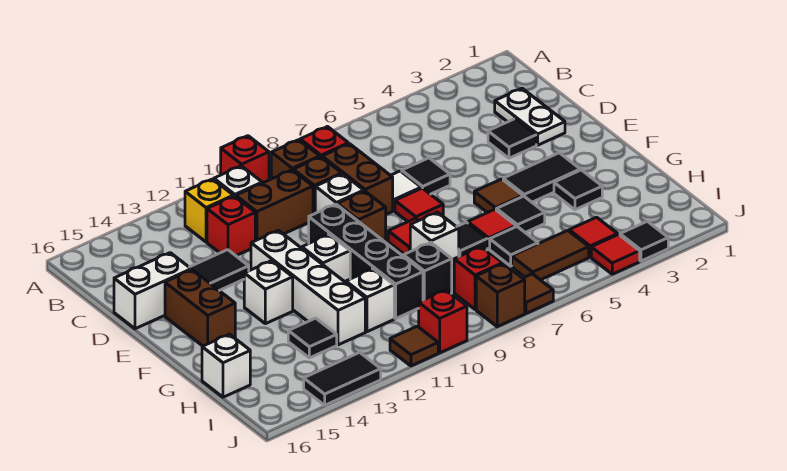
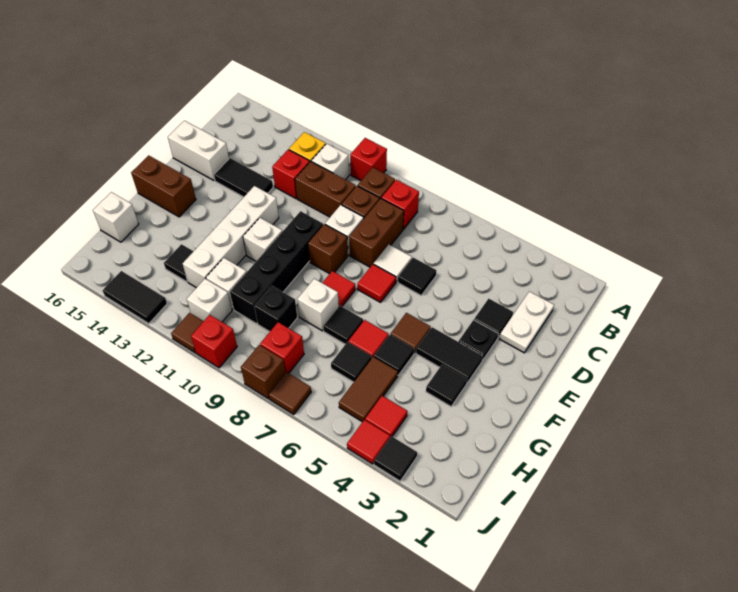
none -> black plate E3 level 1
brown brick E15:F15 level 1 -> brown brick F15:F16 level 1
white brick F13 level 1 -> white brick I11 level 1
brown tile I5:I6 level 1 -> brown tile H5:I5 level 1

